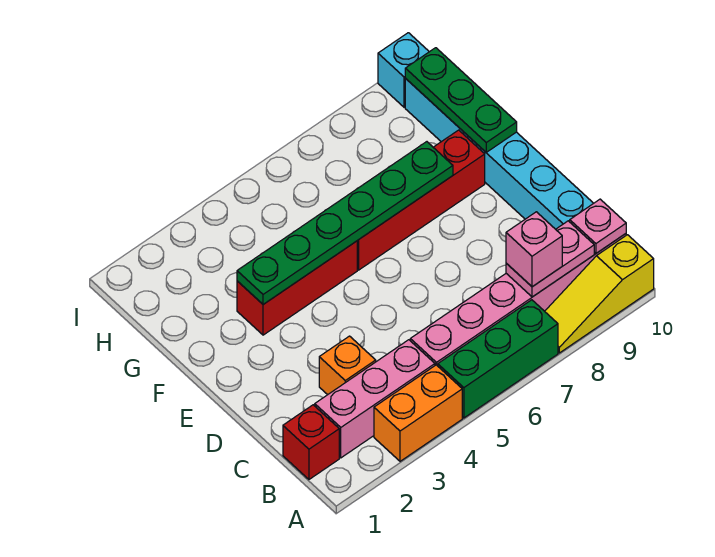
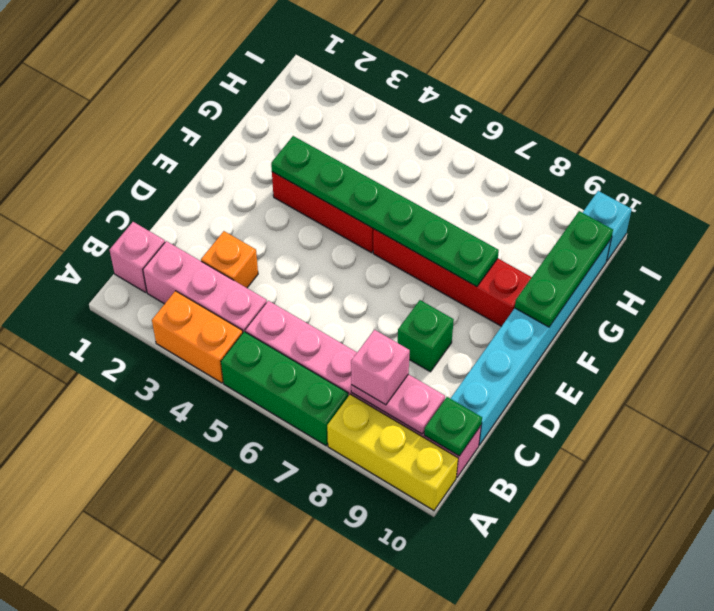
yellow slope A8:A10 level 1 top 10 -> yellow brick A8:A10 level 1
red brick B1 level 1 -> pink brick B1 level 1
pink plate B10 level 2 -> green plate B10 level 2
none -> green brick D8 level 1

